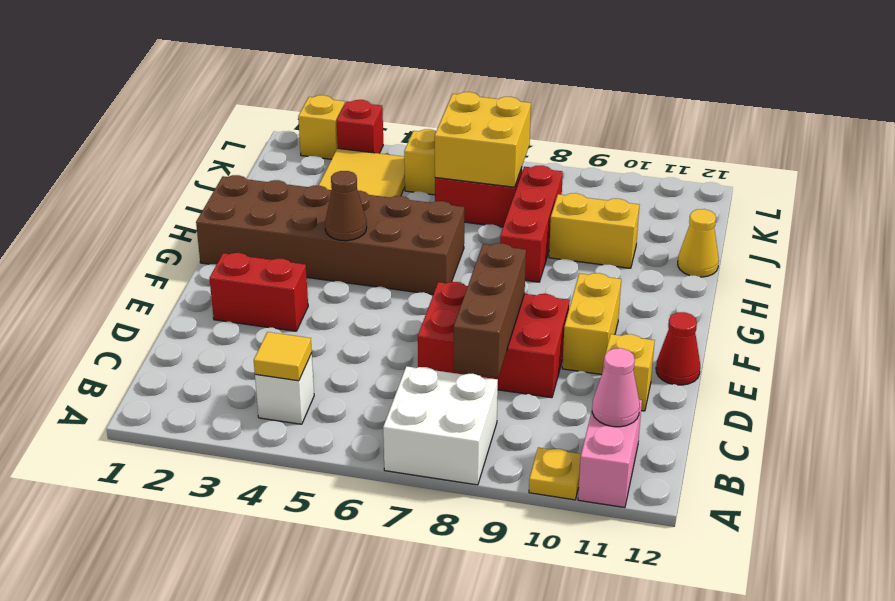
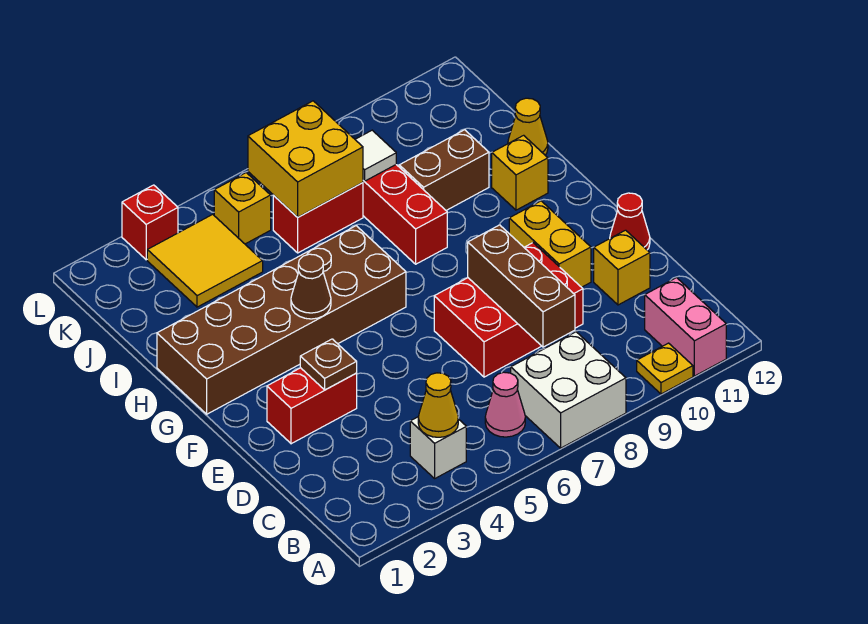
yellow tile B4 level 2 -> yellow cone B4 level 2
pink cone B11 level 2 -> pink cone B6 level 1
none -> brown plate E3 level 2
yellow brick I9:I10 level 1 -> brown brick I9:I10 level 1
none -> white tile J8 level 2
yellow brick L2 level 1 -> yellow brick H11 level 1

